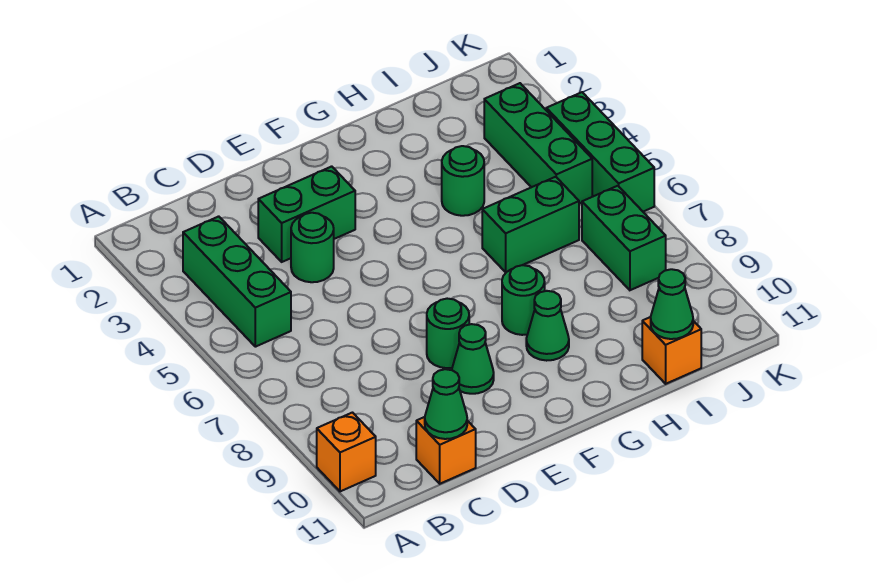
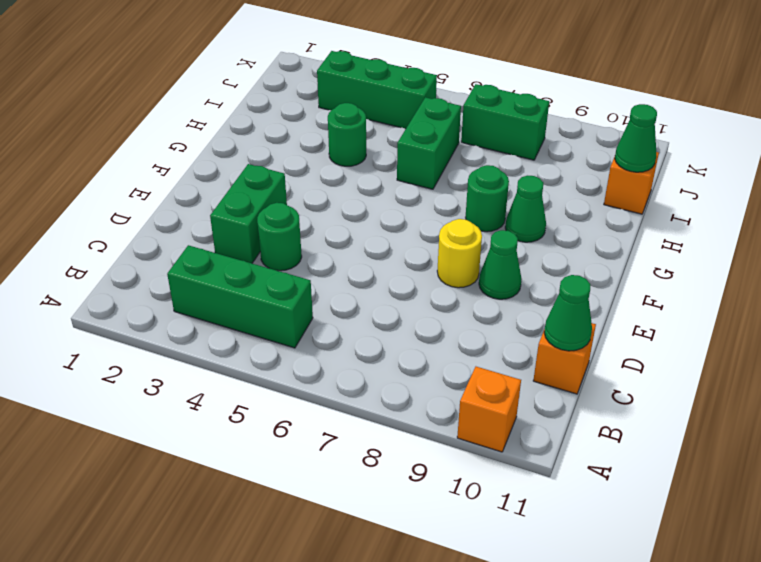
green round brick E8 level 1 -> yellow round brick E8 level 1
green brick K4:K6 level 1 -> none

